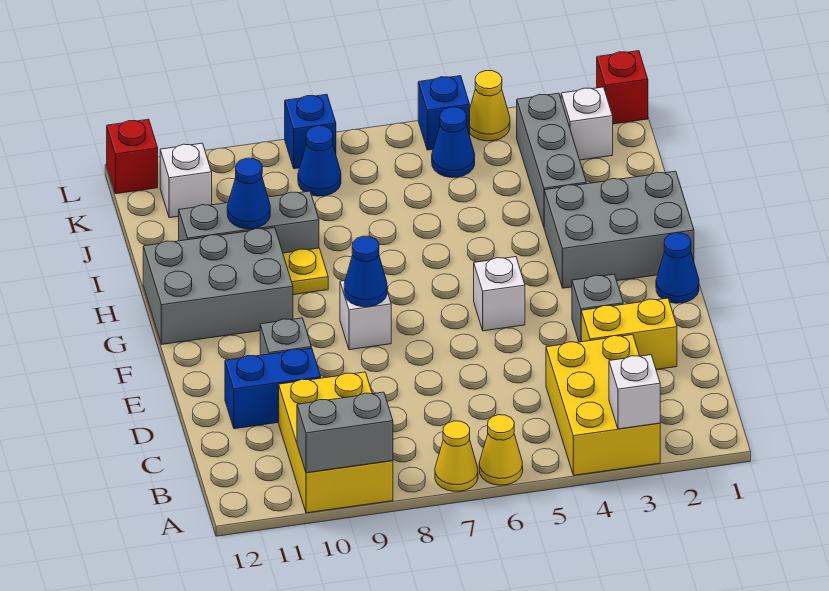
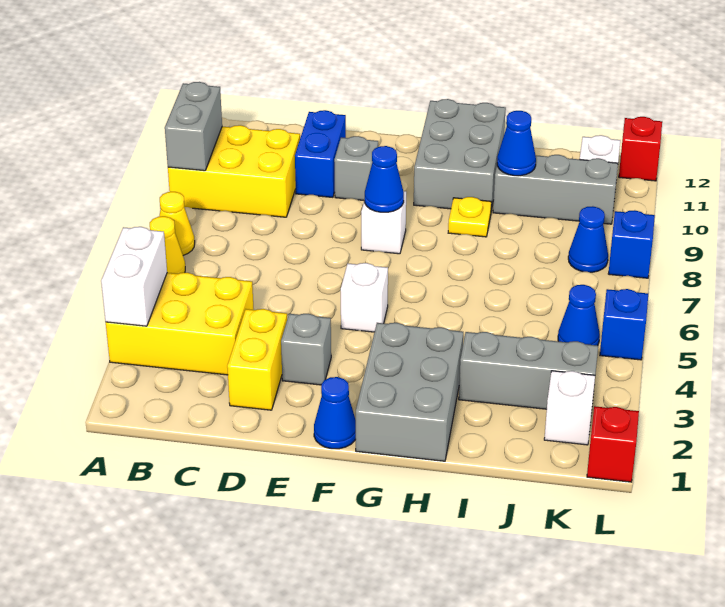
white brick A3 level 2 -> white brick A3:A4 level 2
grey brick I9:I11 level 1 -> grey brick I10:K10 level 1
yellow cone L4 level 1 -> none

